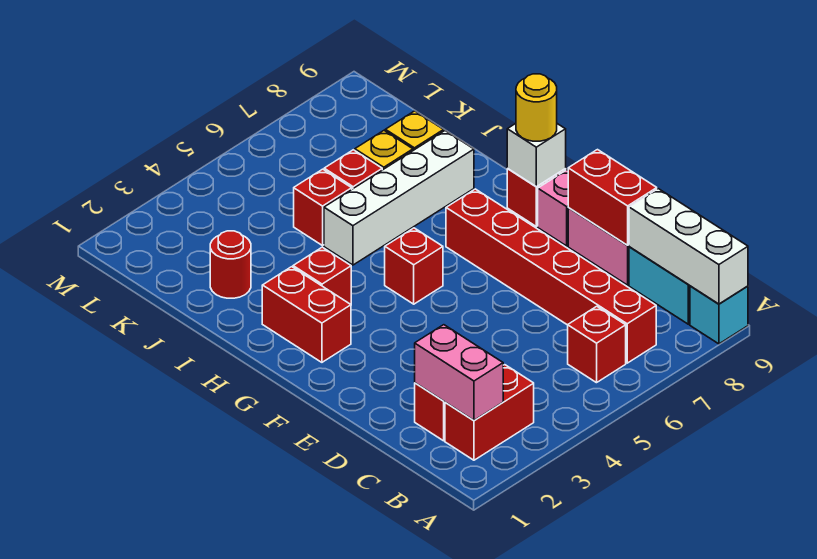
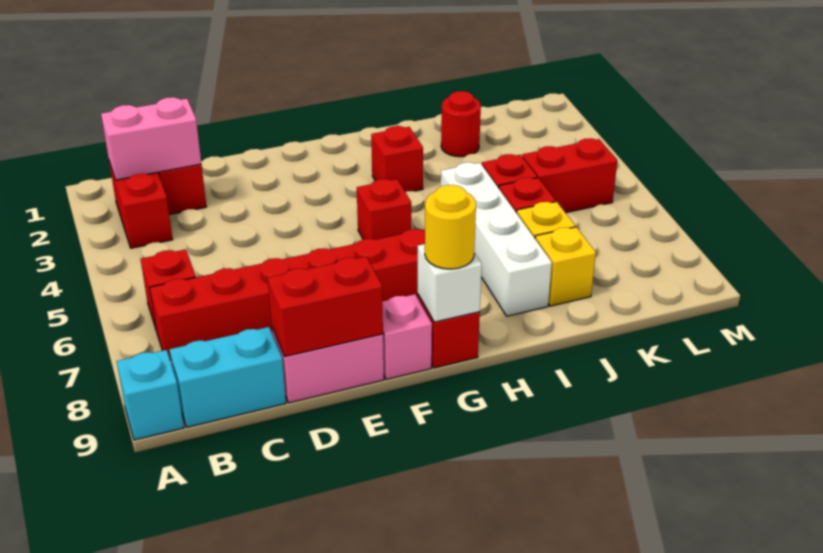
white brick A9:C9 level 2 -> none
red brick G2:H2 level 1 -> red brick K5:L5 level 1

